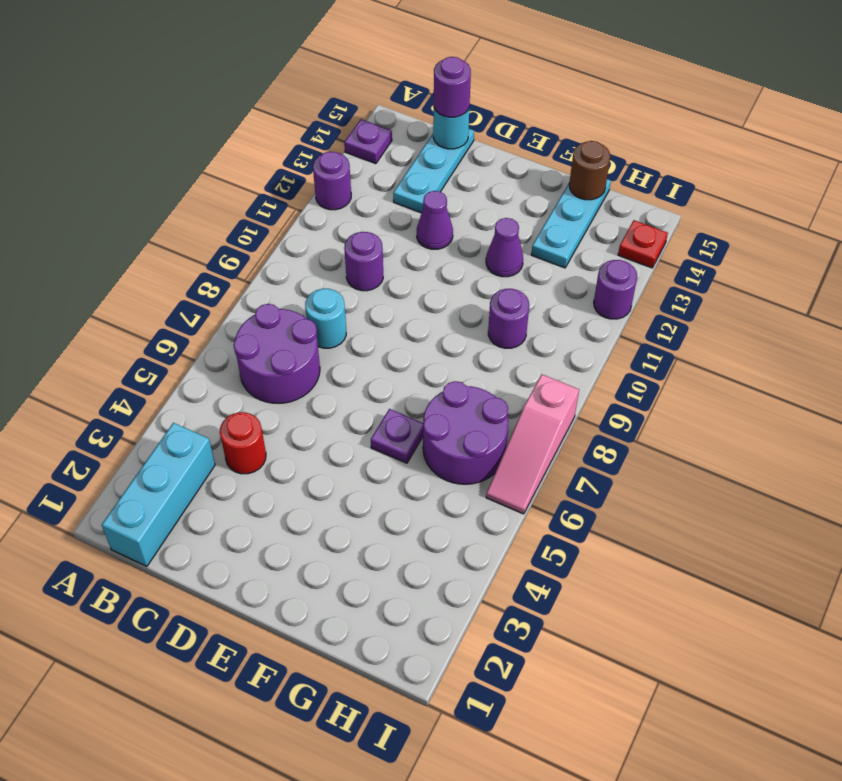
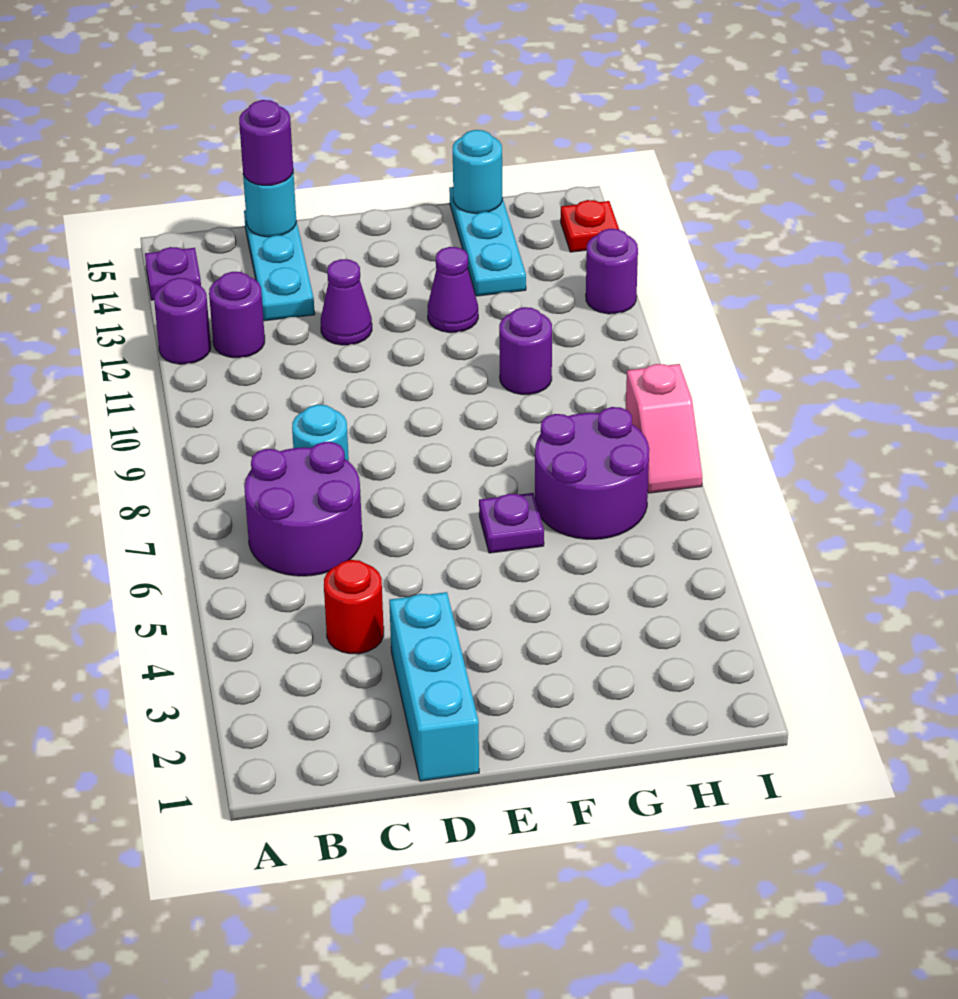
cyan brick B1:B3 level 1 -> cyan brick D1:D3 level 1
purple round brick C10 level 1 -> purple round brick B12 level 1
brown round brick G15 level 2 -> cyan round brick G15 level 2
pink slope I6:I8 level 1 top 8 -> pink slope I7:I8 level 1 top 8

